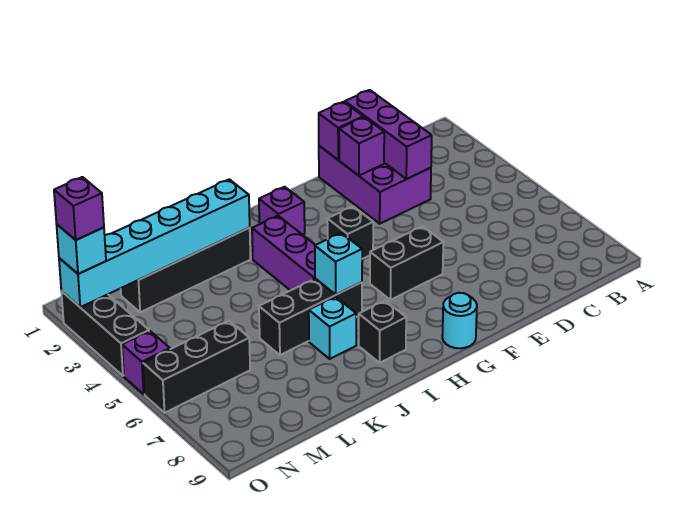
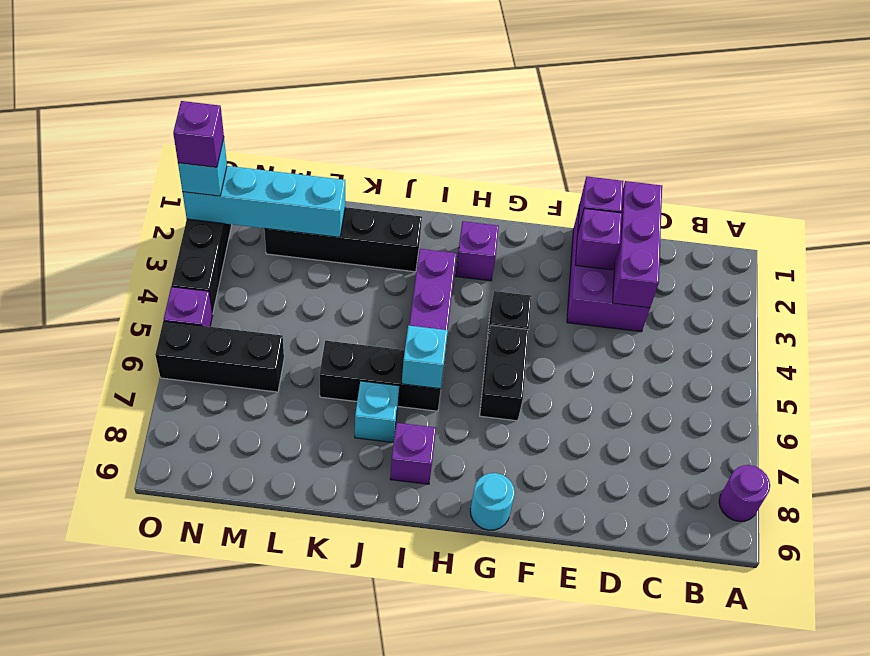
none -> purple round brick A8 level 1
black brick F6:G6 level 1 -> black brick G5:G6 level 1
black brick I8 level 1 -> purple brick I8 level 1
cyan brick J2:O2 level 2 -> cyan brick L2:O2 level 2

